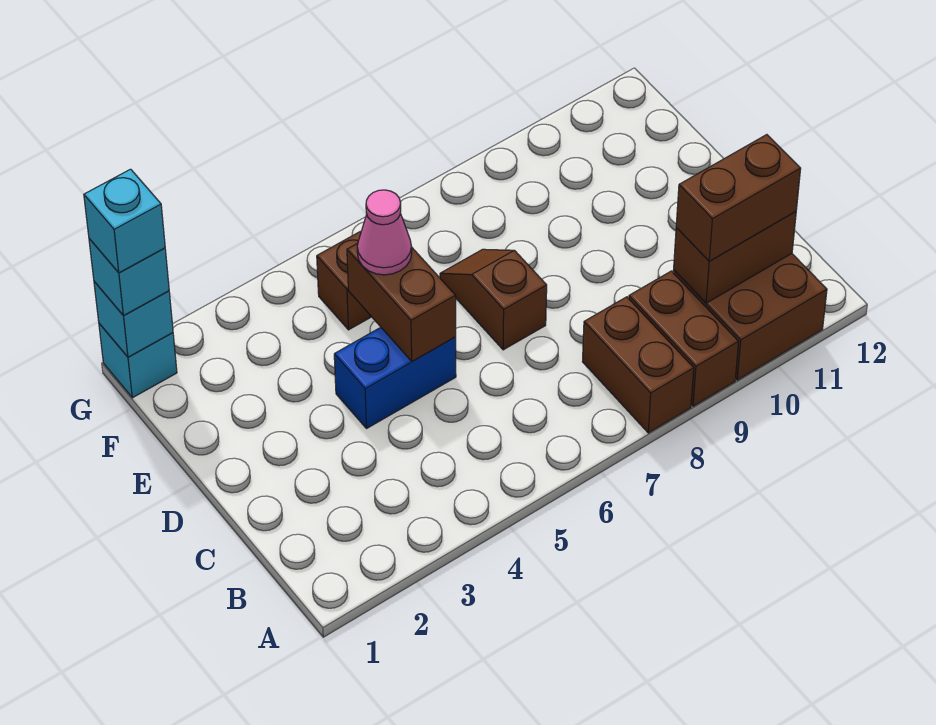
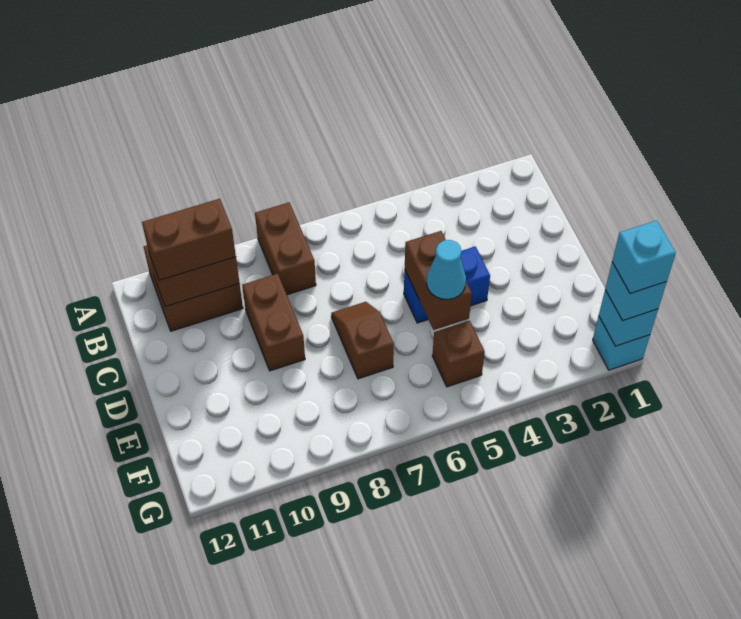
brown brick A9:B9 level 1 -> brown brick C9:D9 level 1
brown slope D7:E7 level 1 top D -> brown slope D7:E7 level 1 top E
pink cone E5 level 3 -> cyan cone E5 level 3

